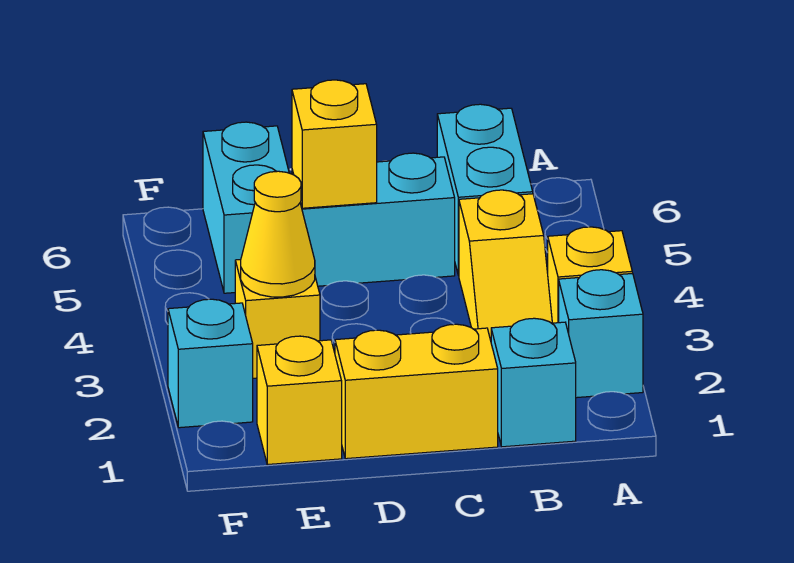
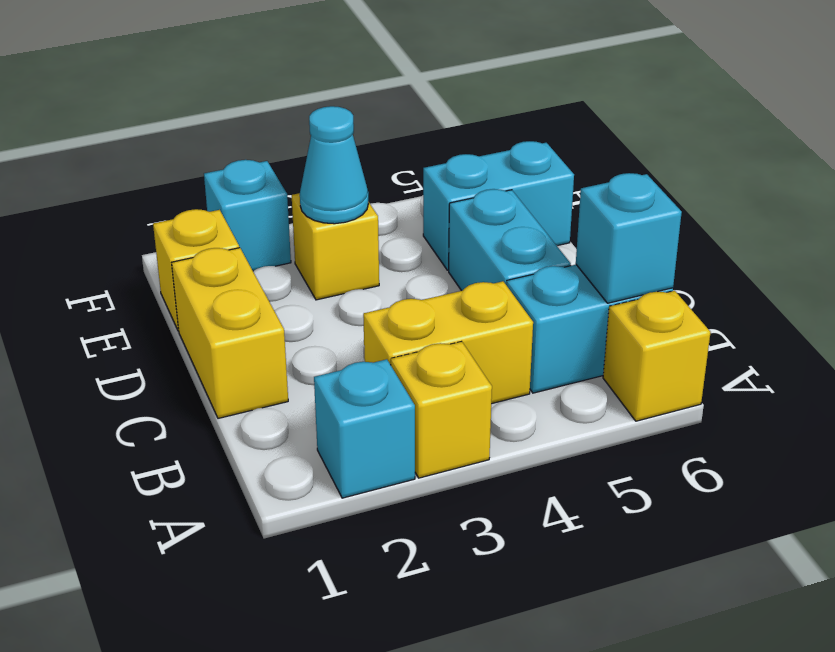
cyan brick B1 level 1 -> cyan brick B6 level 2
yellow slope B3:B4 level 1 top 4 -> yellow brick B3:B4 level 1
yellow brick D5 level 2 -> yellow brick A6 level 1
yellow cone E3 level 2 -> cyan cone E3 level 2

